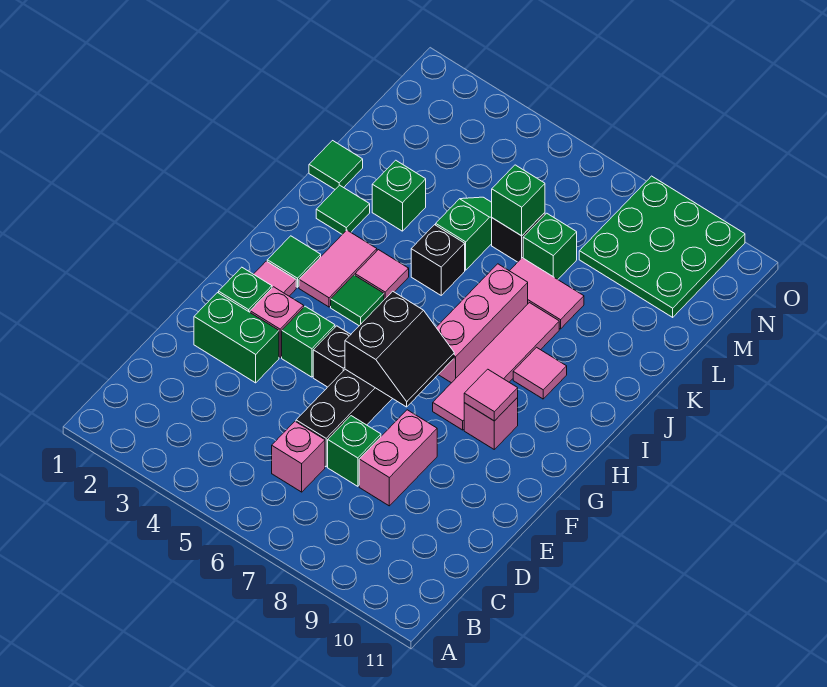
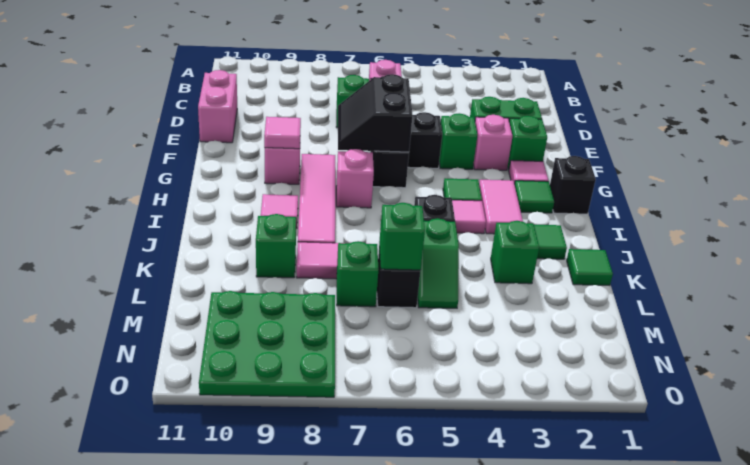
pink brick D8:E8 level 1 -> pink brick D11:E11 level 1
none -> black brick H1 level 1
pink brick H7:J7 level 1 -> pink brick H7 level 1
none -> green brick K9 level 1

